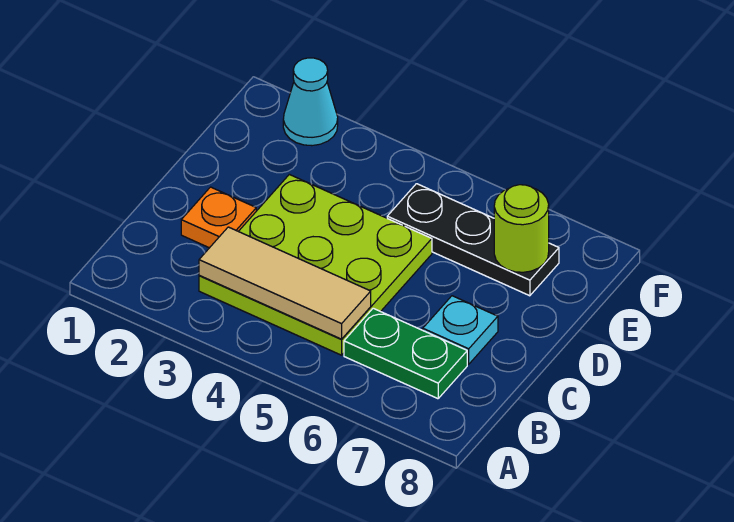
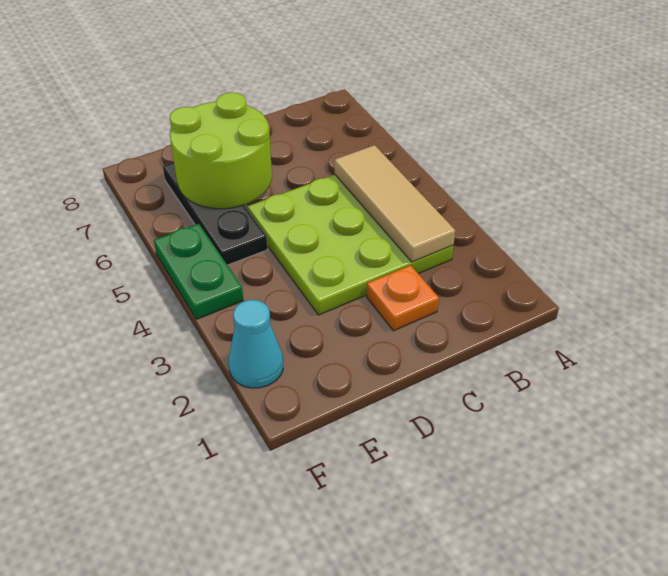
green plate B6:B7 level 1 -> green plate F4:F5 level 1
cyan plate C7 level 1 -> none
lime round brick E7 level 2 -> lime round brick D6:E7 level 2

